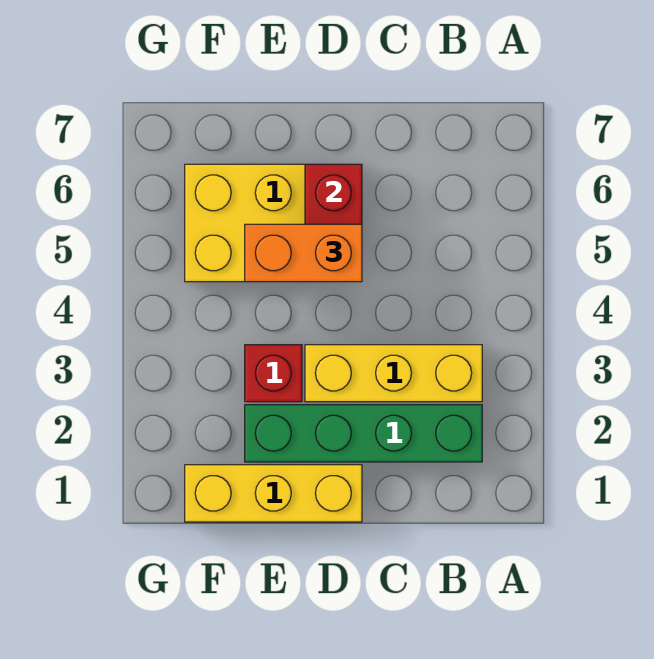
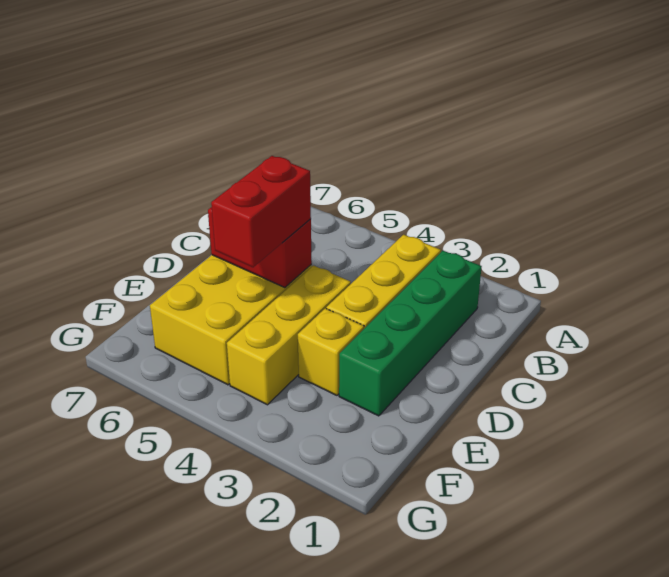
yellow brick D1:F1 level 1 -> yellow brick D4:F4 level 1
orange brick D5:E5 level 3 -> red brick D5:E5 level 3
red brick E3 level 1 -> yellow brick E3 level 1

